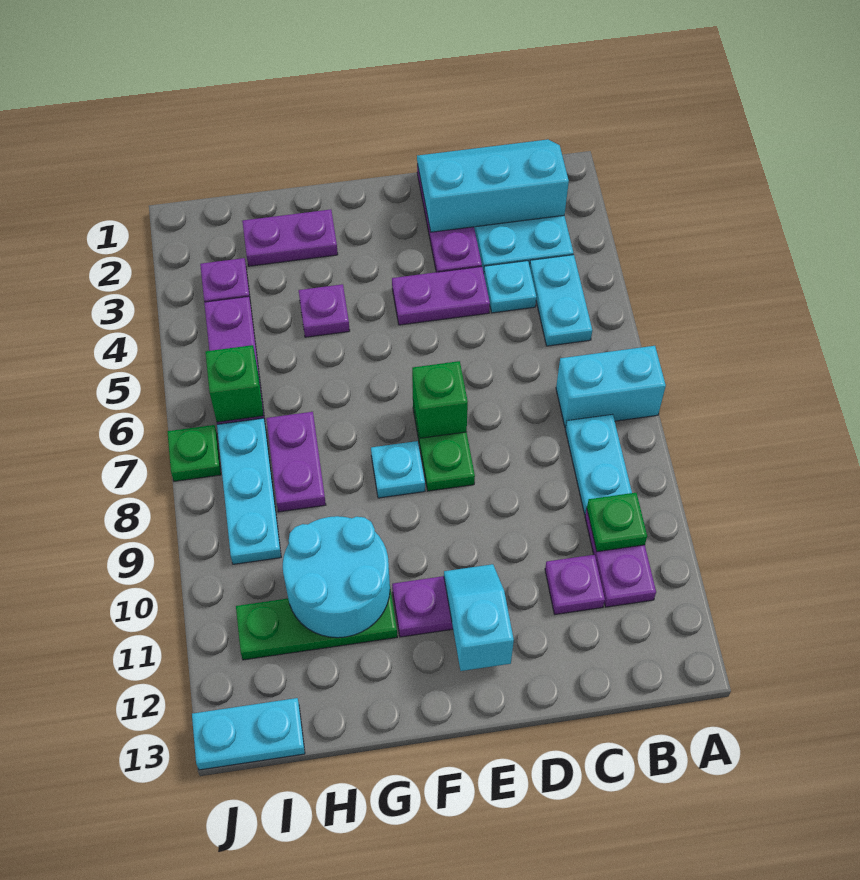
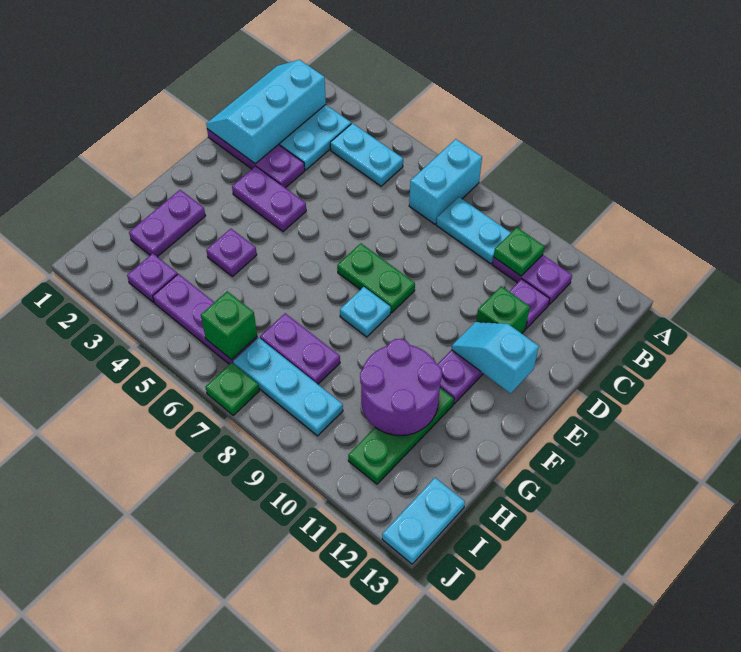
cyan plate C4 level 1 -> none
purple plate D4:E4 level 1 -> purple plate E3:E4 level 1
green brick E7 level 2 -> green brick D11 level 1
cyan round brick G10:H11 level 2 -> purple round brick G10:H11 level 2

